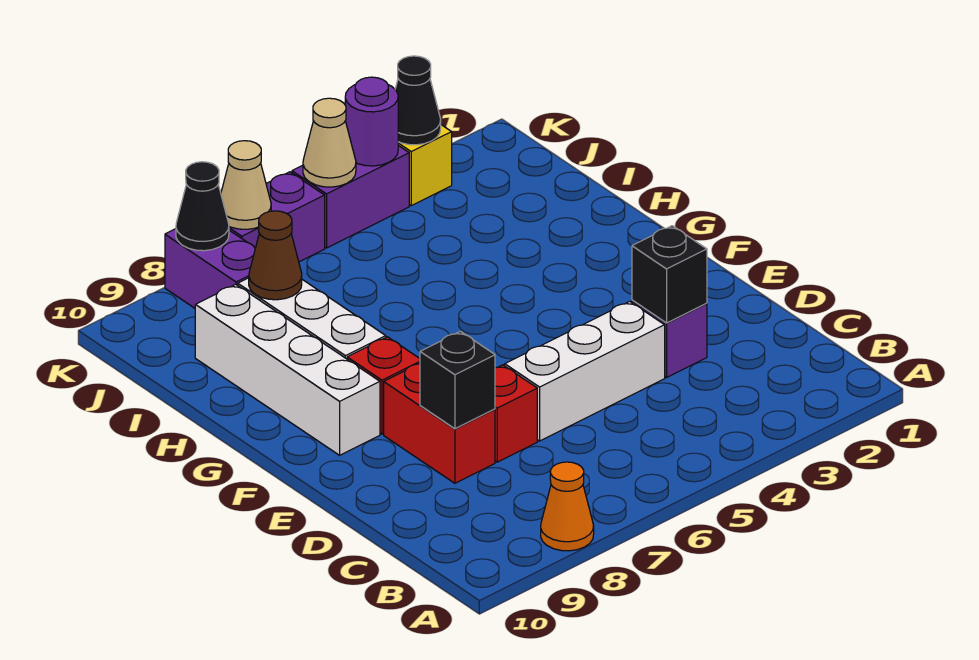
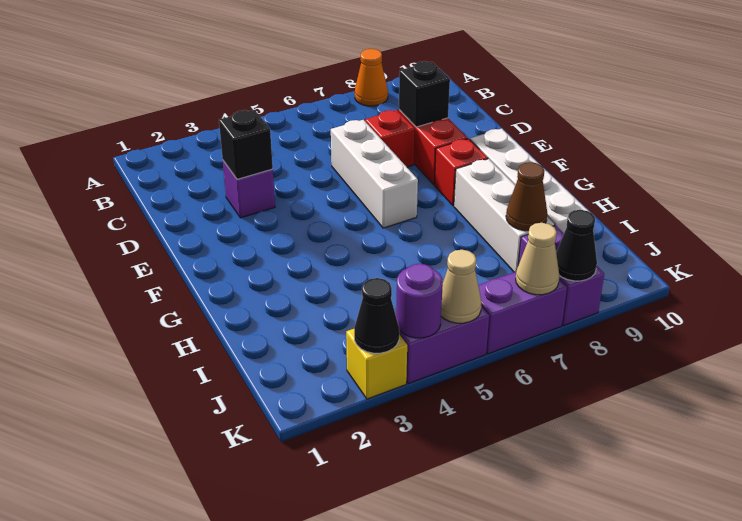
white brick D4:D6 level 1 -> white brick D6:F6 level 1

